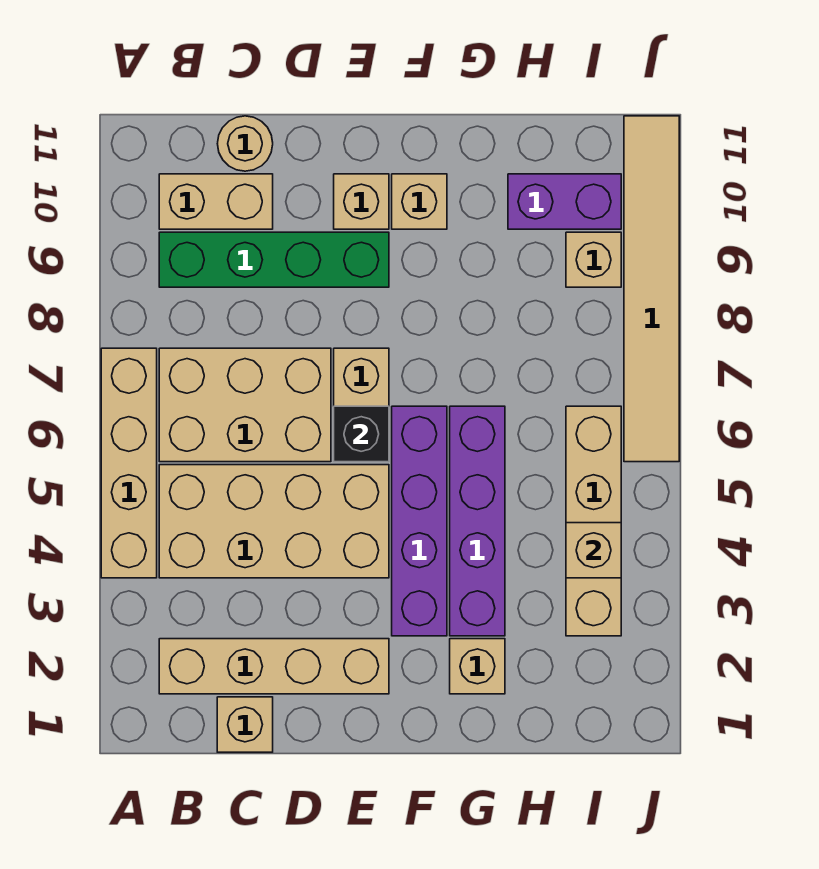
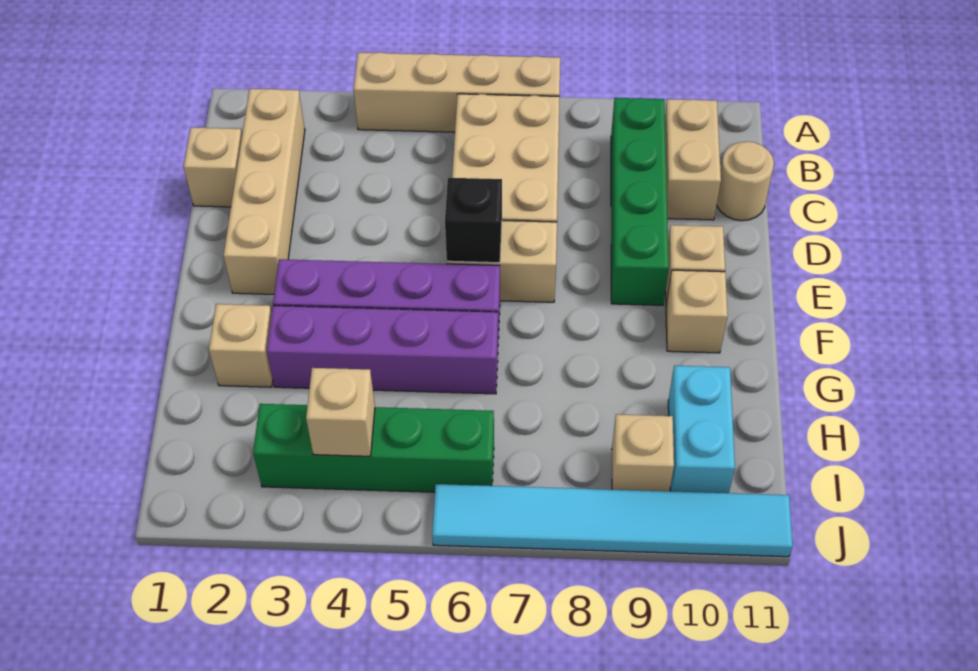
tan brick B4:E5 level 1 -> none
purple brick H10:I10 level 1 -> cyan brick H10:I10 level 1
tan brick I3:I6 level 1 -> green brick I3:I6 level 1
tan tile J6:J11 level 1 -> cyan tile J6:J11 level 1

